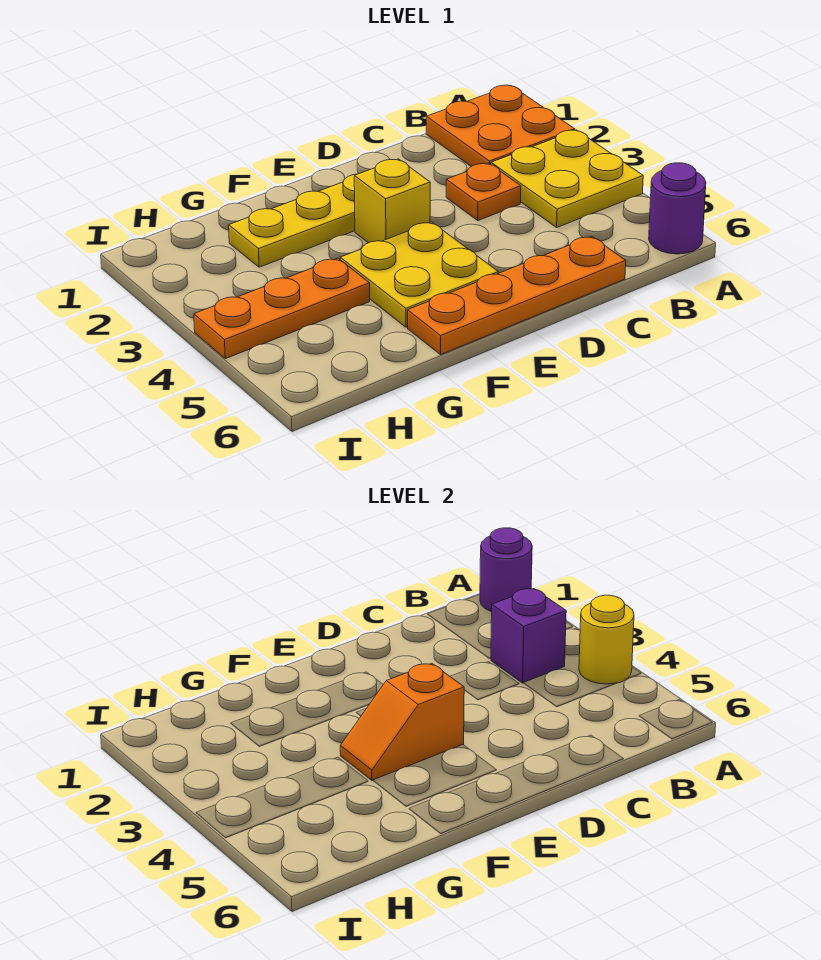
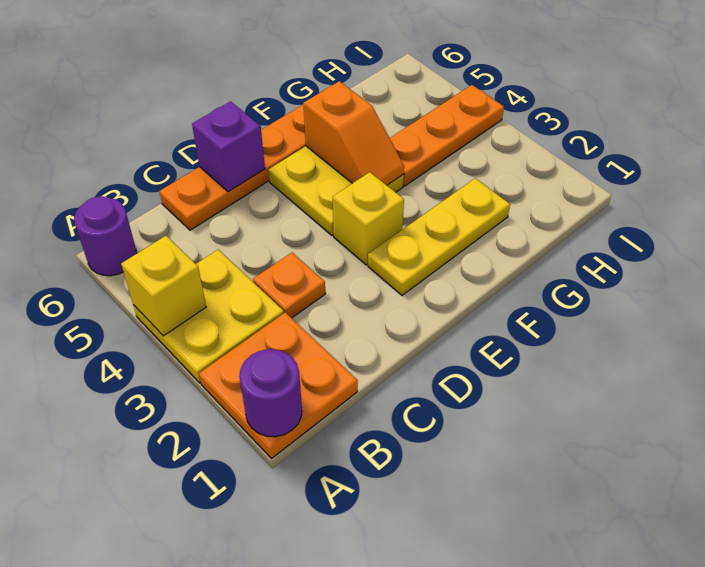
yellow round brick A4 level 2 -> yellow brick A4 level 2
purple brick B3 level 2 -> purple brick D6 level 2
orange slope E4:F4 level 2 top E -> orange slope F4:F5 level 2 top 5

